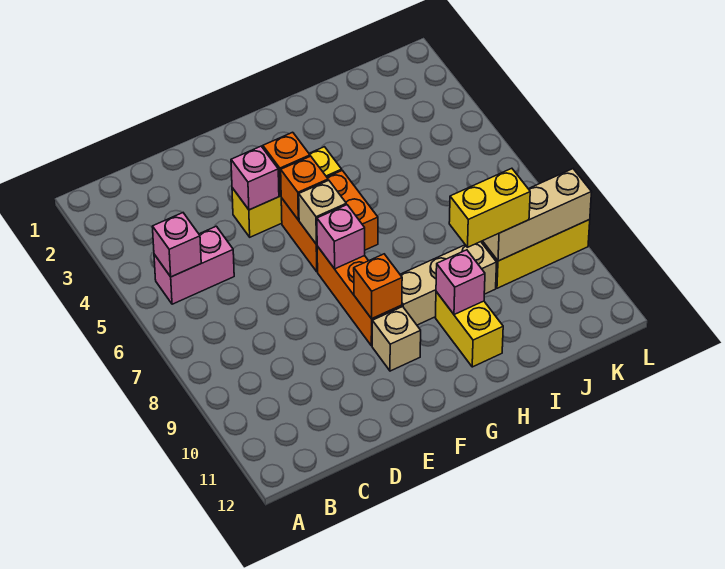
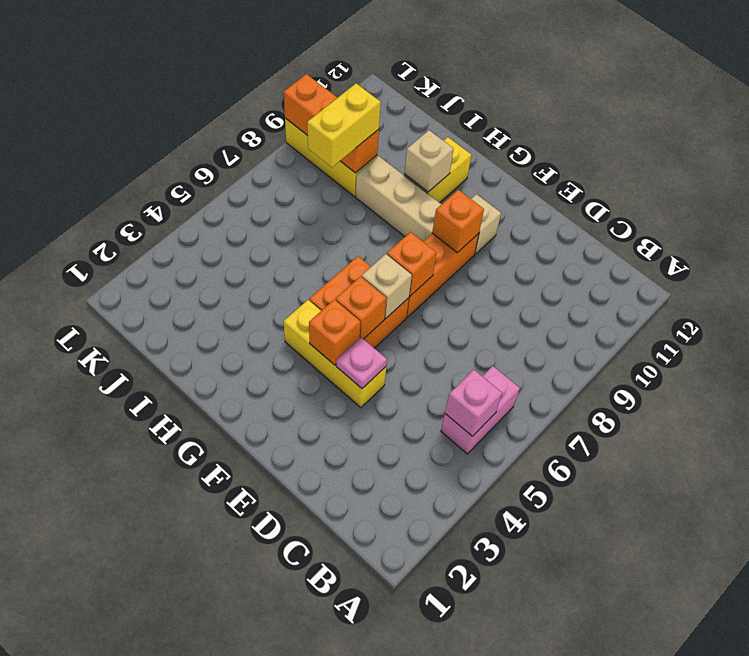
pink brick B5:C5 level 1 -> pink brick B5:B6 level 1
pink brick E4 level 2 -> pink plate E4 level 2
pink brick F7 level 2 -> orange brick F7 level 2
pink brick H10 level 2 -> tan brick H10 level 2
yellow brick I9:J9 level 3 -> yellow brick J8:J9 level 3
tan brick J9:L9 level 2 -> orange brick J9:L9 level 2

